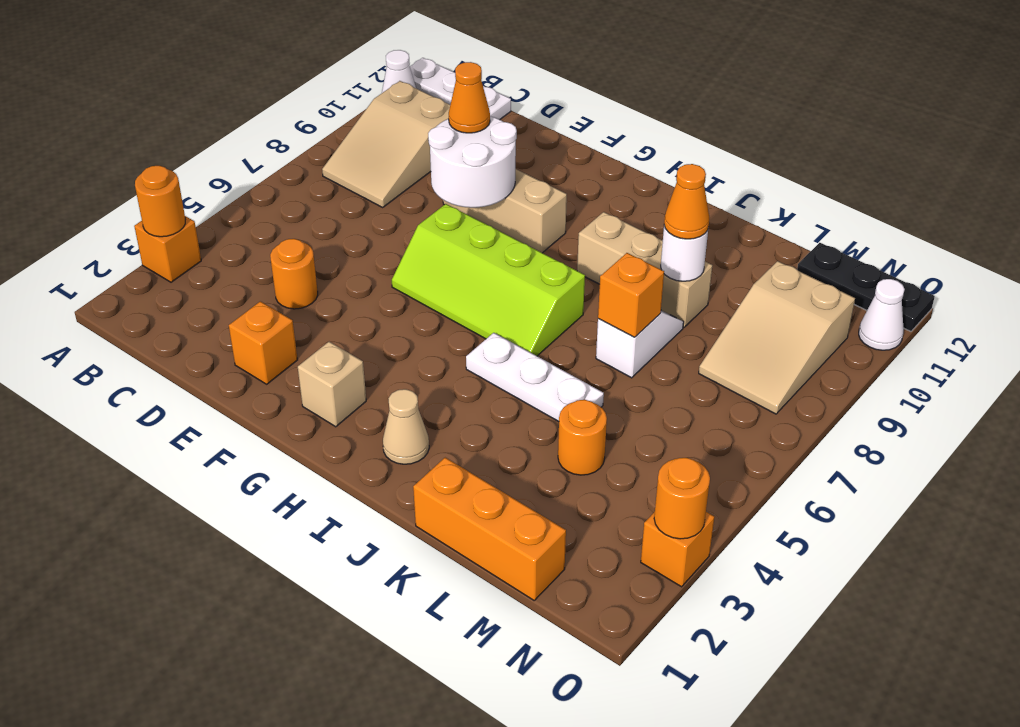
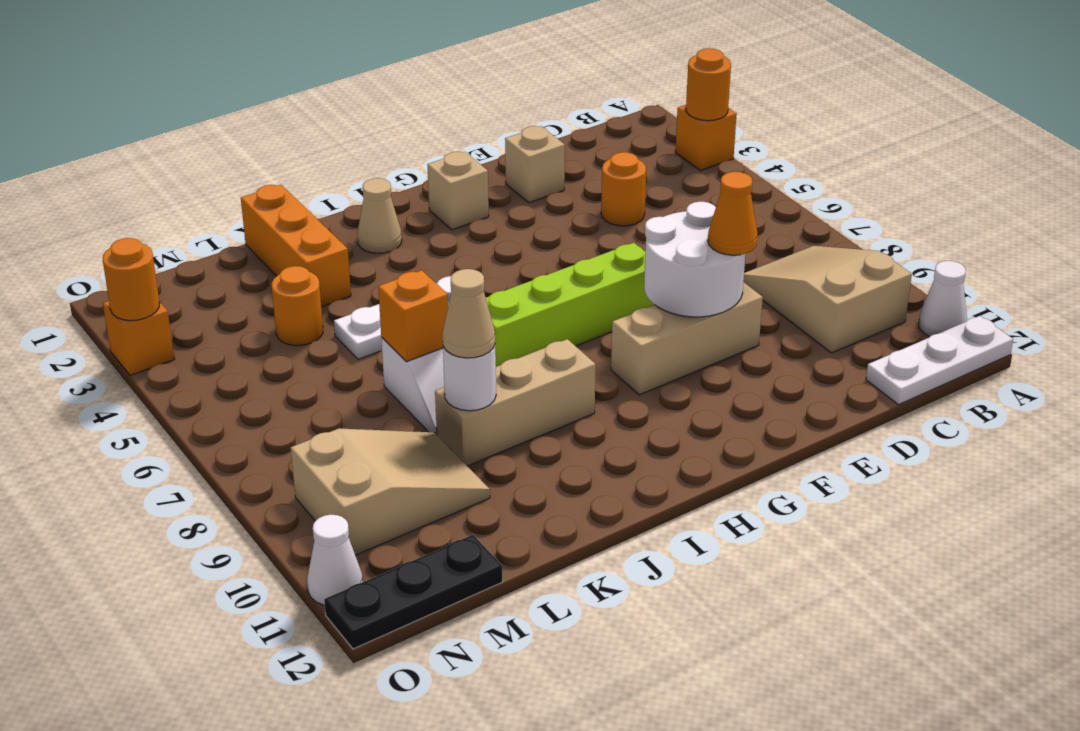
orange brick E2 level 1 -> tan brick E2 level 1
orange brick K1:M1 level 1 -> orange brick K1:K3 level 1
orange cone K9 level 3 -> tan cone K9 level 3
tan slope M8:N10 level 1 top 10 -> tan slope L9:N10 level 1 top N

